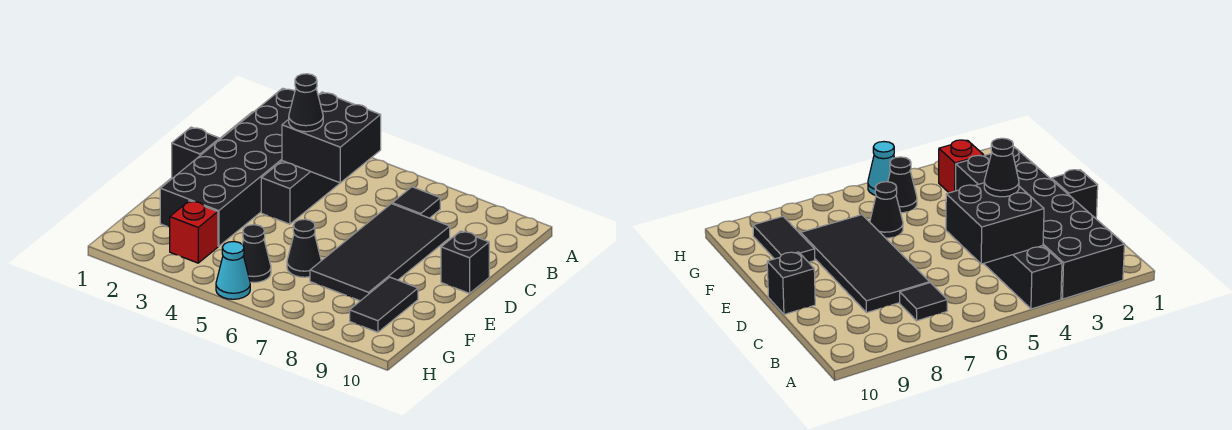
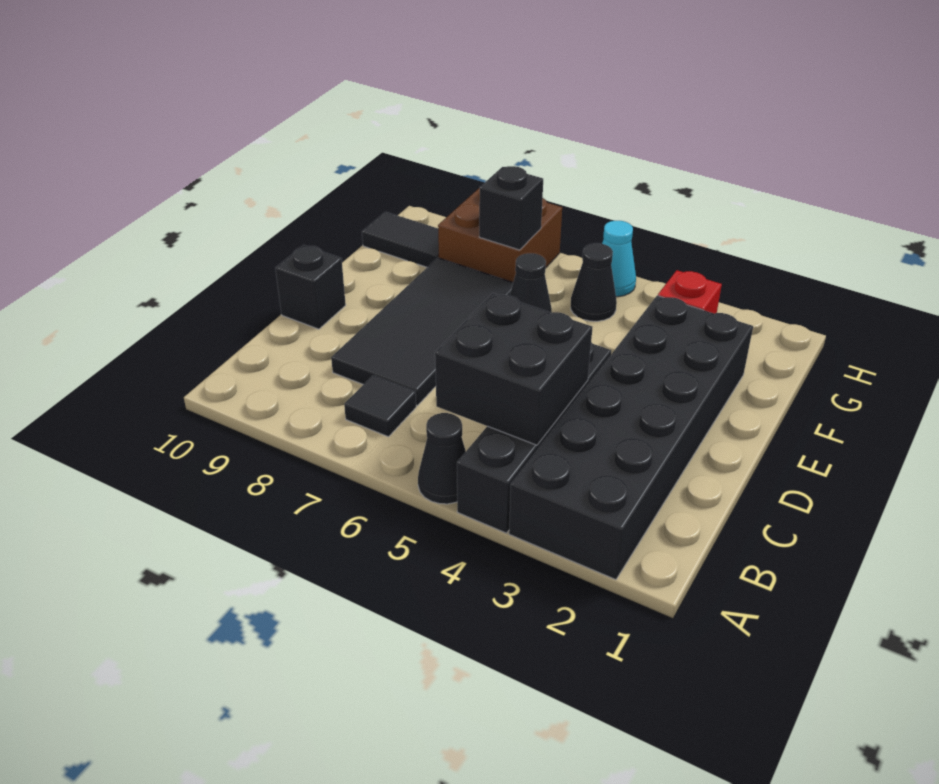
black cone C4 level 3 -> black cone A5 level 1
black brick D1 level 1 -> black brick G7 level 2
black tile F9:G9 level 1 -> black tile G9:G10 level 1
none -> brown brick G7:H8 level 1

